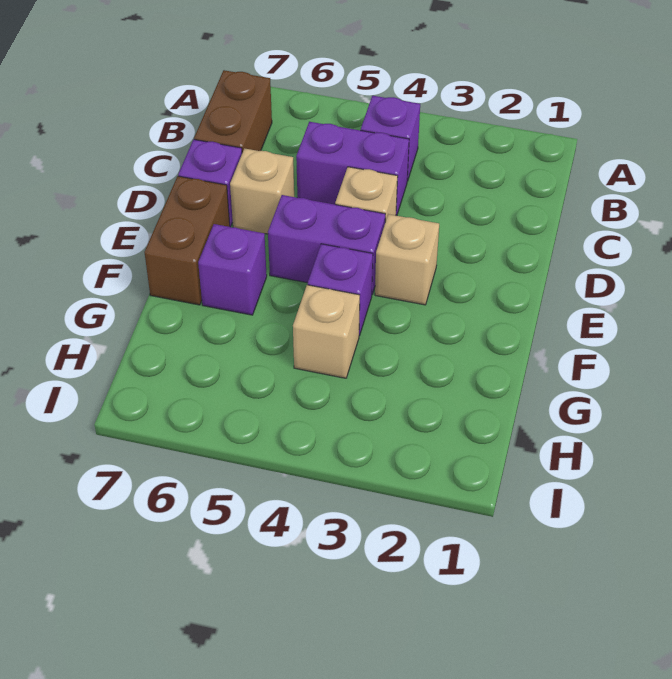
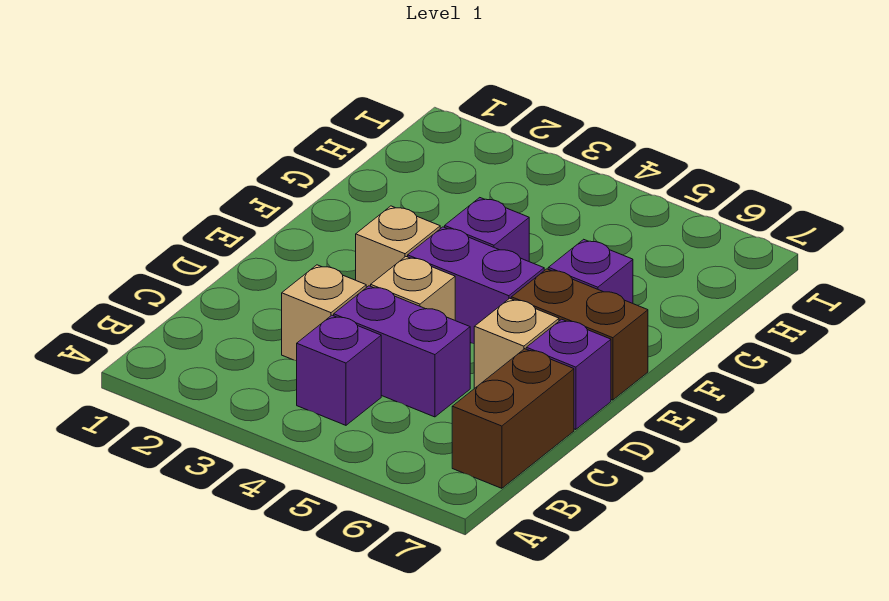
brown brick E7:F7 level 1 -> brown brick E6:E7 level 1
tan brick G4 level 1 -> tan brick C3 level 1

